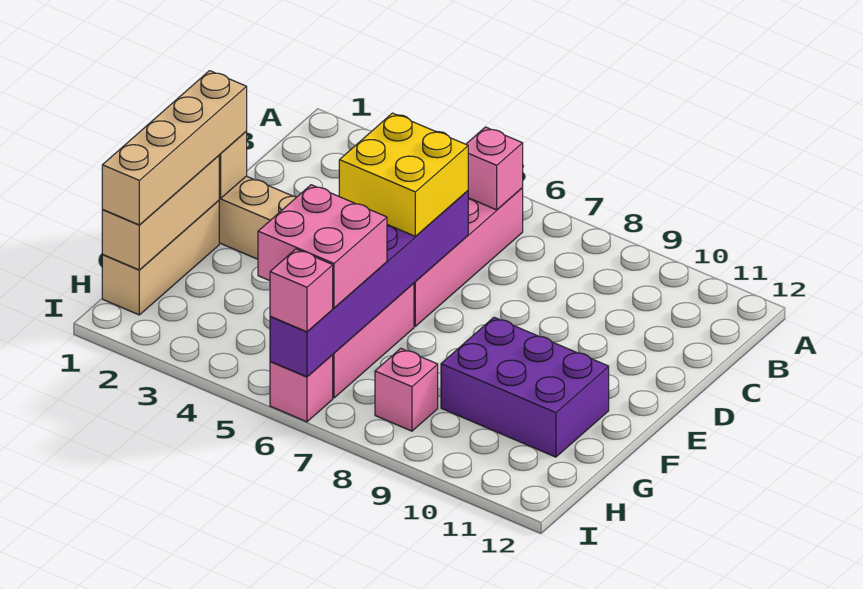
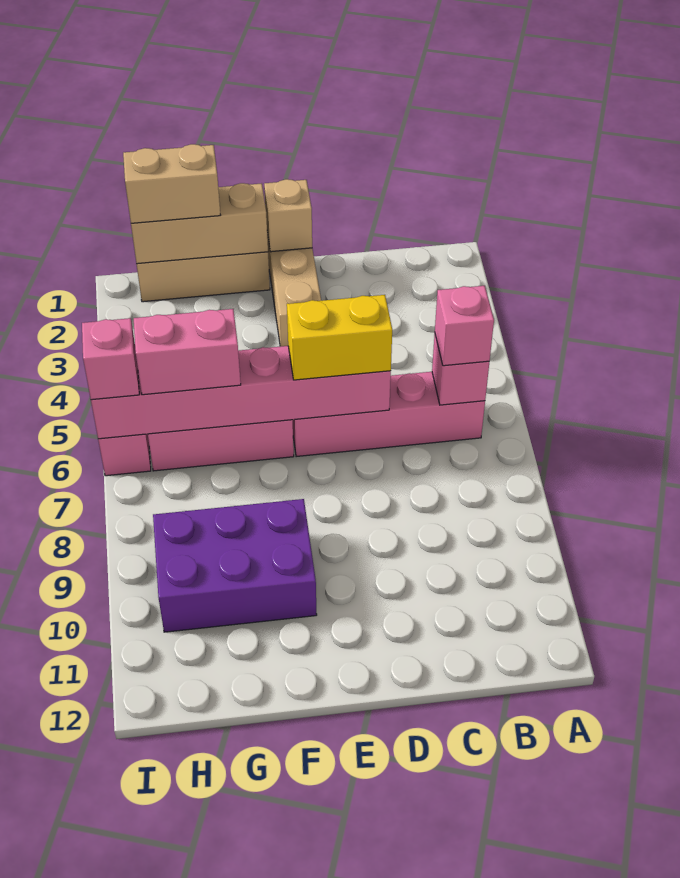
yellow brick D5:E6 level 3 -> yellow brick D6:E6 level 3
purple brick D6:I6 level 2 -> pink brick D6:I6 level 2
tan brick E1:H1 level 3 -> tan brick G1:H1 level 3
purple brick F9:G11 level 1 -> purple brick F9:H10 level 1
pink brick G5:H6 level 3 -> pink brick G6:H6 level 3
pink brick H8 level 1 -> pink brick B6 level 3

